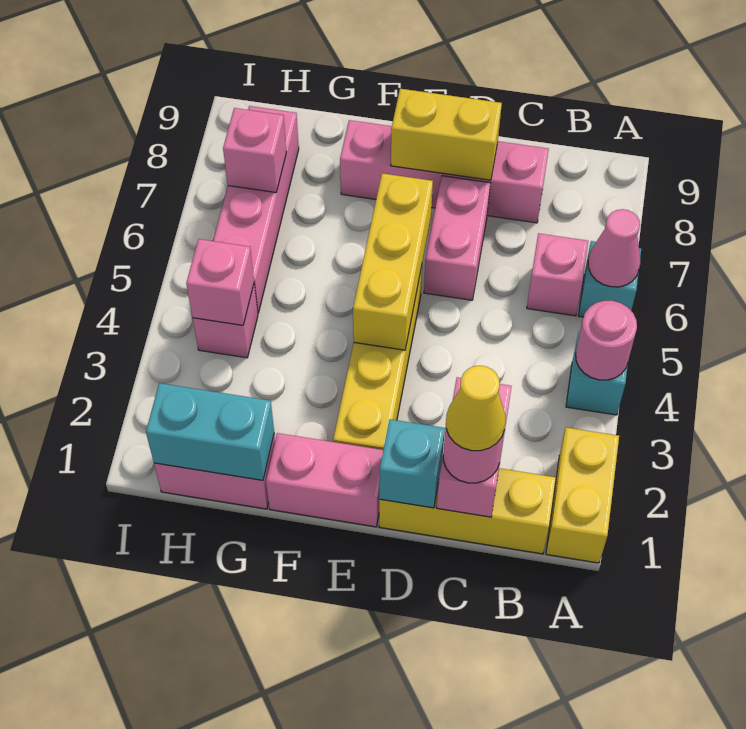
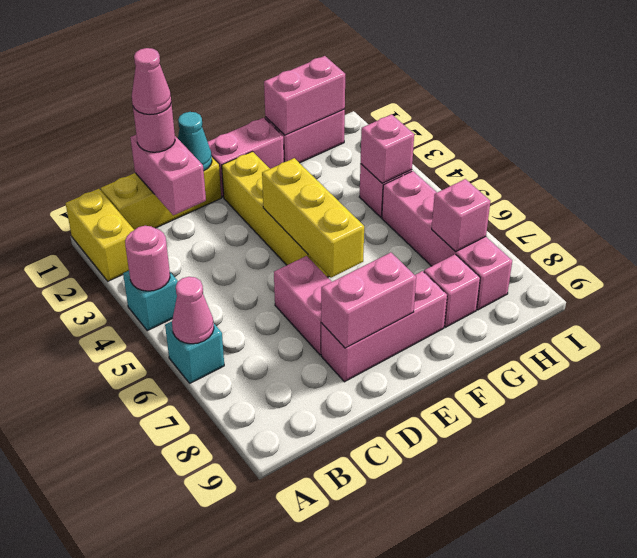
pink brick B6 level 1 -> pink brick G8 level 1
yellow cone C1 level 4 -> pink cone C1 level 4
pink brick C8:F8 level 1 -> pink brick D8:F8 level 1
cyan brick D1 level 2 -> cyan cone D1 level 2
yellow brick D8:E8 level 2 -> pink brick D8:E8 level 2
cyan brick G1:H1 level 2 -> pink brick G1:H1 level 2

